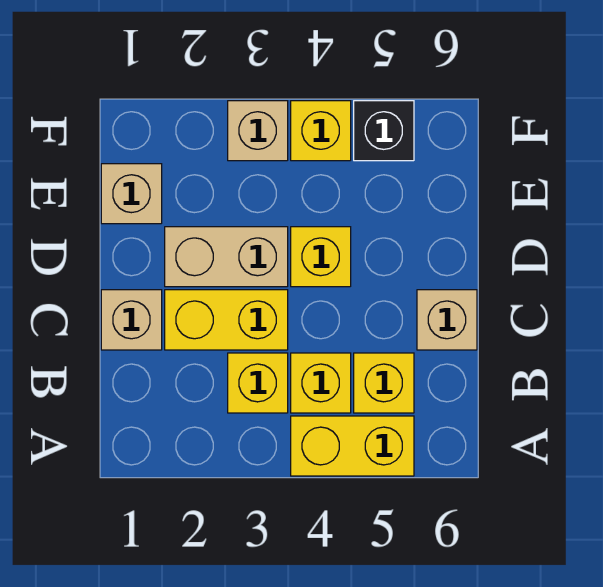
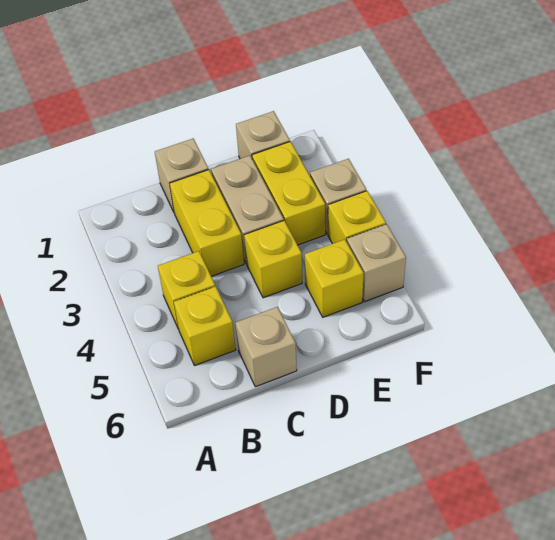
yellow brick A4:A5 level 1 -> yellow brick E2:E3 level 1
yellow brick B3 level 1 -> yellow brick E5 level 1
black brick F5 level 1 -> tan brick F5 level 1

